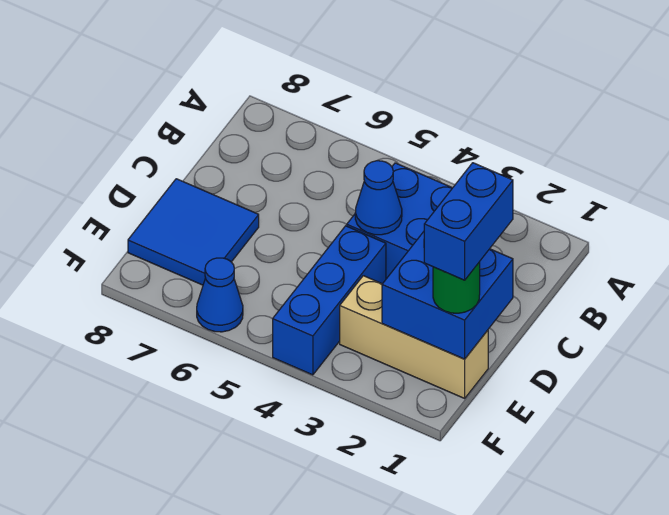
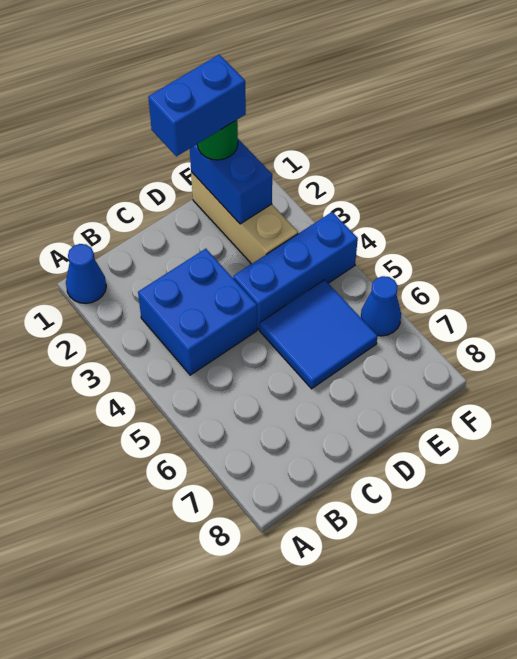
blue cone C4 level 2 -> blue cone A1 level 1
blue brick D1:E2 level 2 -> blue brick E1:E2 level 2
blue tile D7:E8 level 1 -> blue tile D5:E6 level 1

